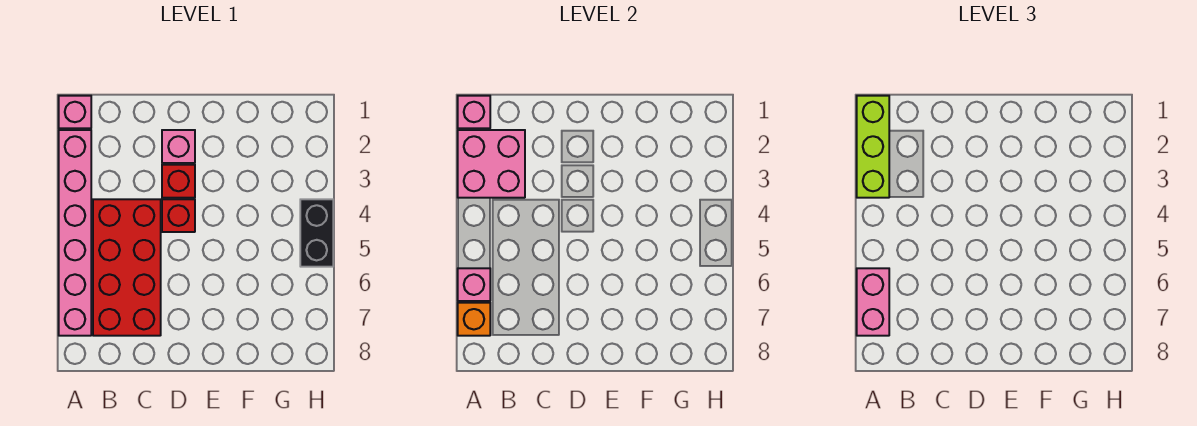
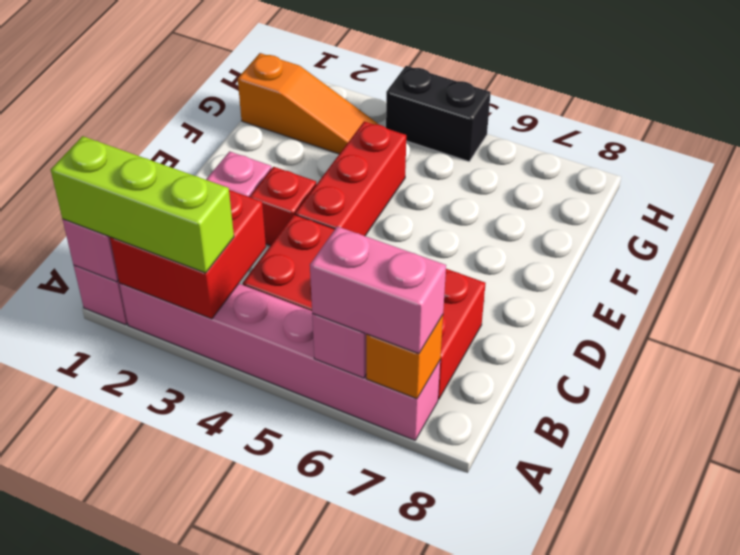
pink brick A2:B3 level 2 -> red brick A2:B3 level 2
red brick D4 level 1 -> red brick D4:F4 level 1
none -> orange slope G1:G3 level 1 top 1

